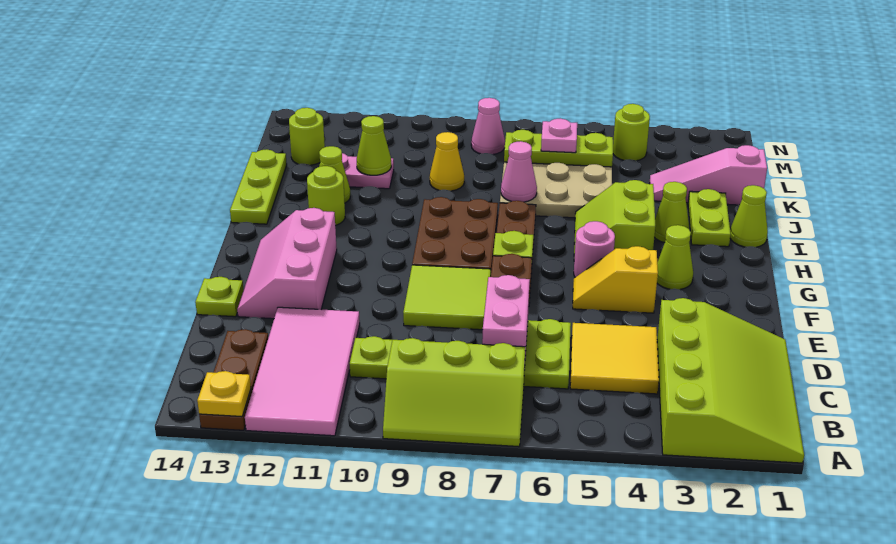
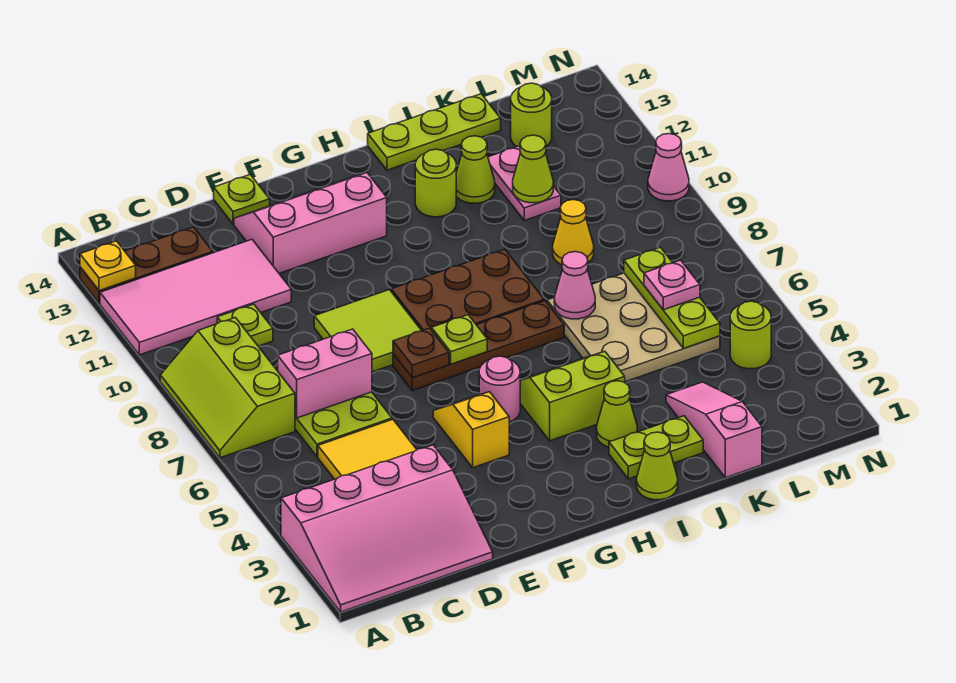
lime slope A1:D3 level 1 top 3 -> pink slope A1:D3 level 1 top 3
lime cone G3 level 1 -> none
pink cone M8 level 1 -> pink cone N10 level 1

